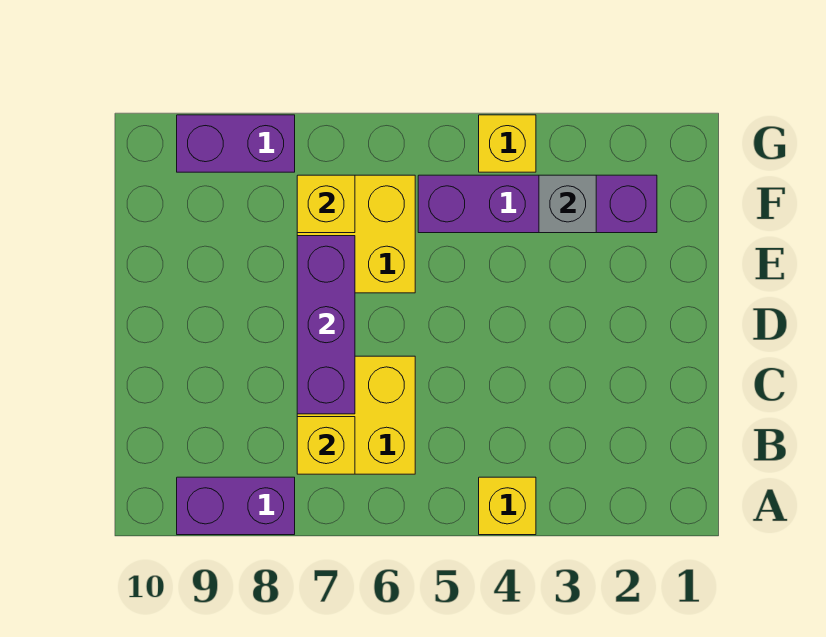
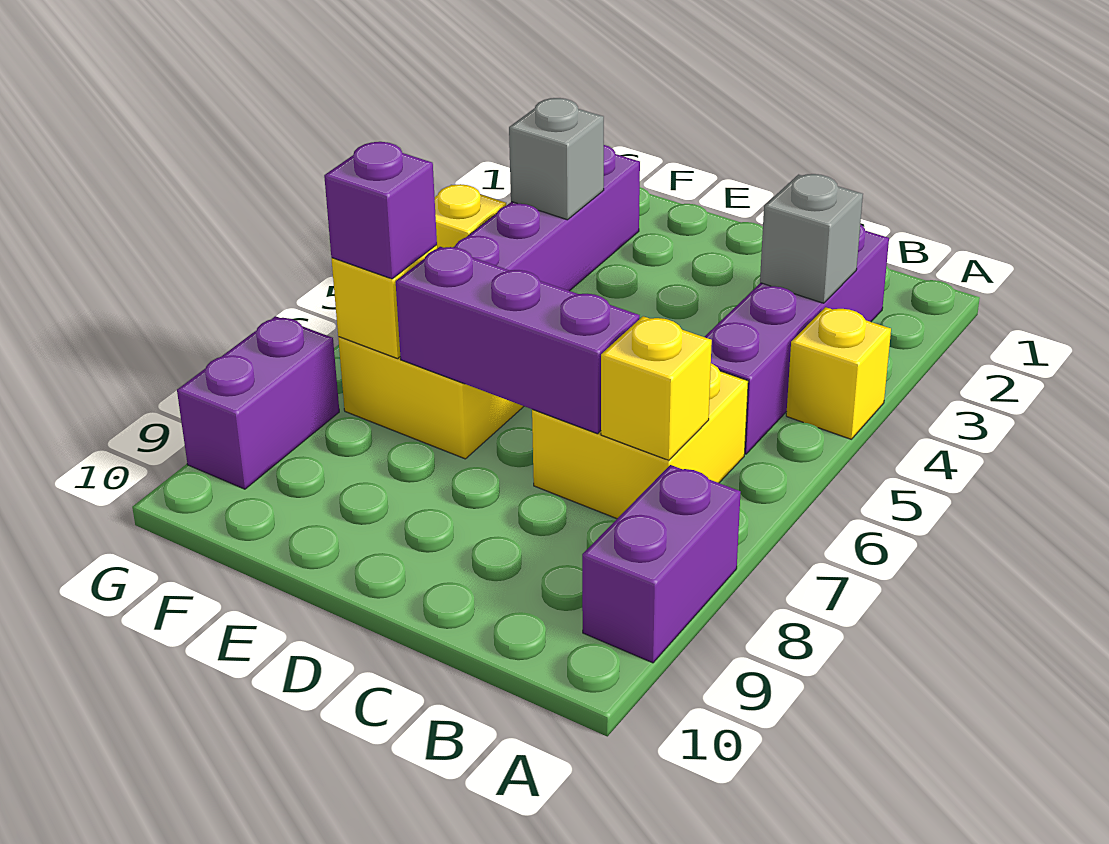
none -> purple brick B2:B5 level 1
none -> grey brick B3 level 2
none -> purple brick F7 level 3

